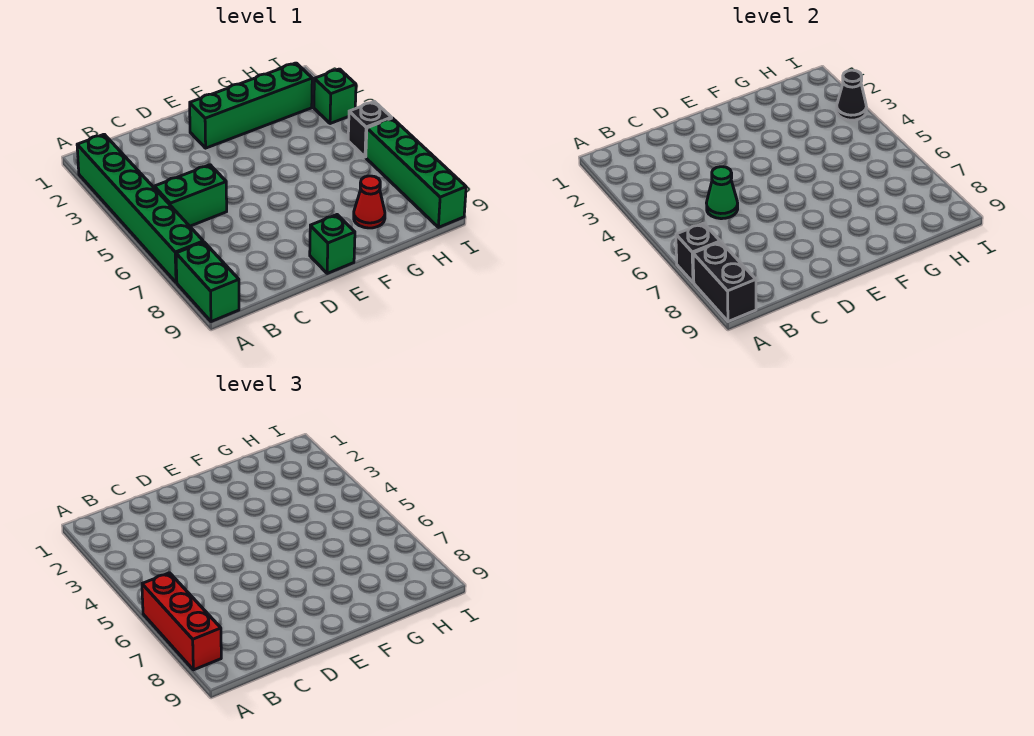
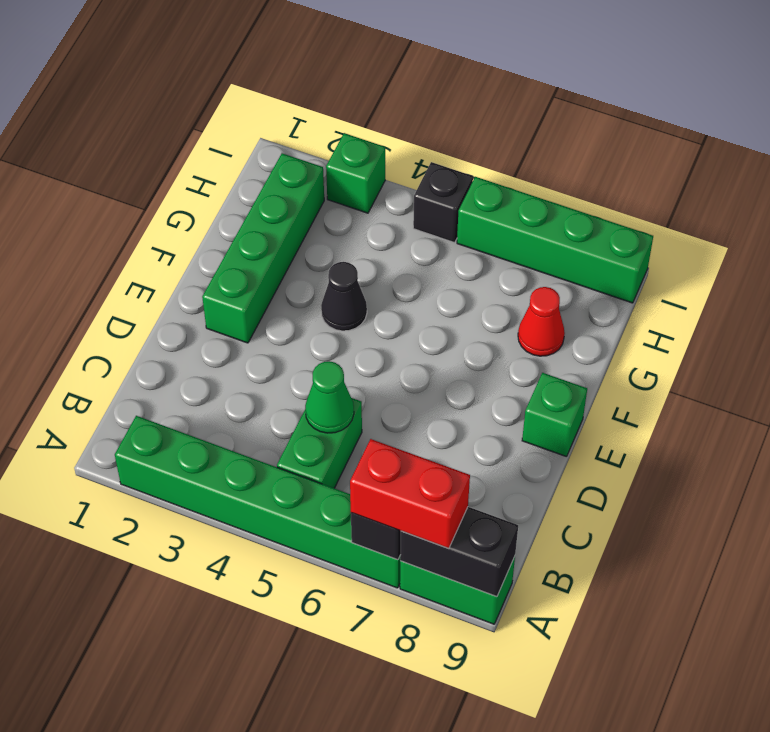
red brick A6:A8 level 3 -> red brick A7:A8 level 3
black cone I3 level 2 -> black cone F4 level 1

